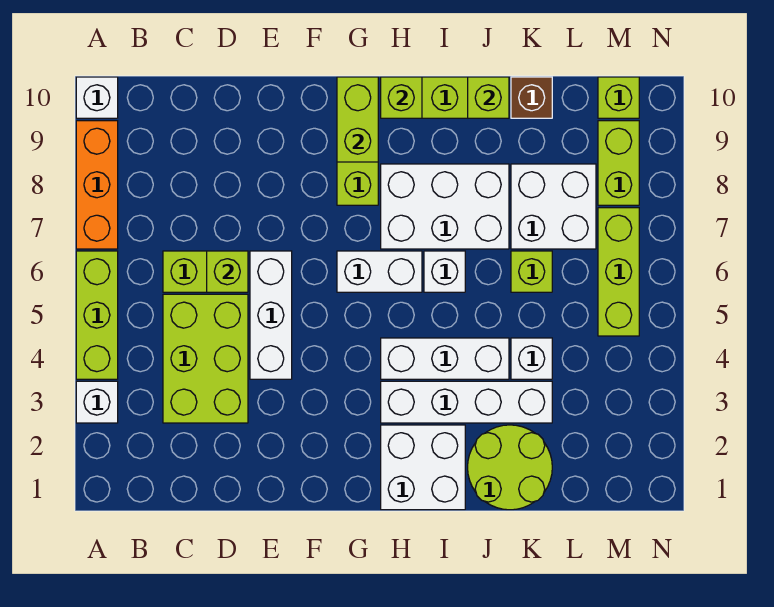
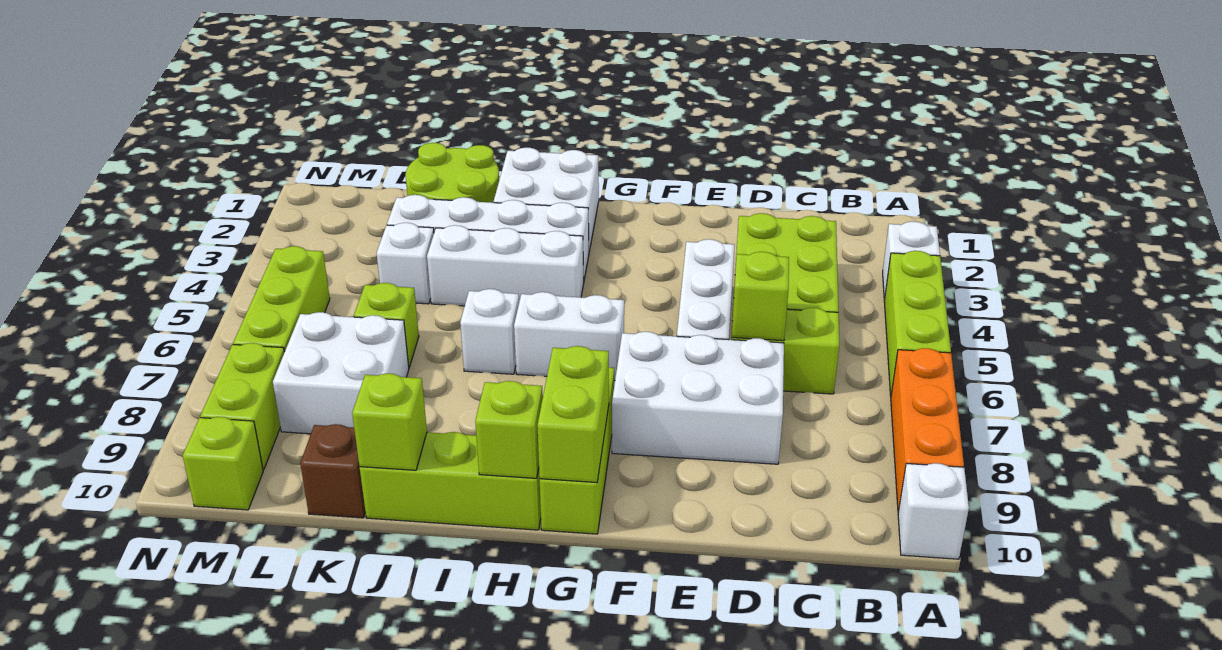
white brick H7:J8 level 1 -> white brick D7:F8 level 1

